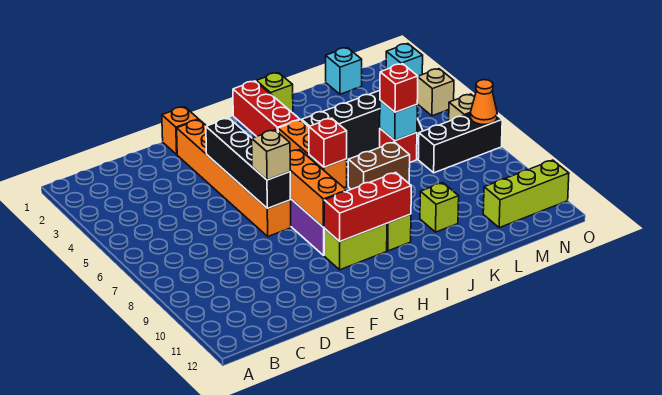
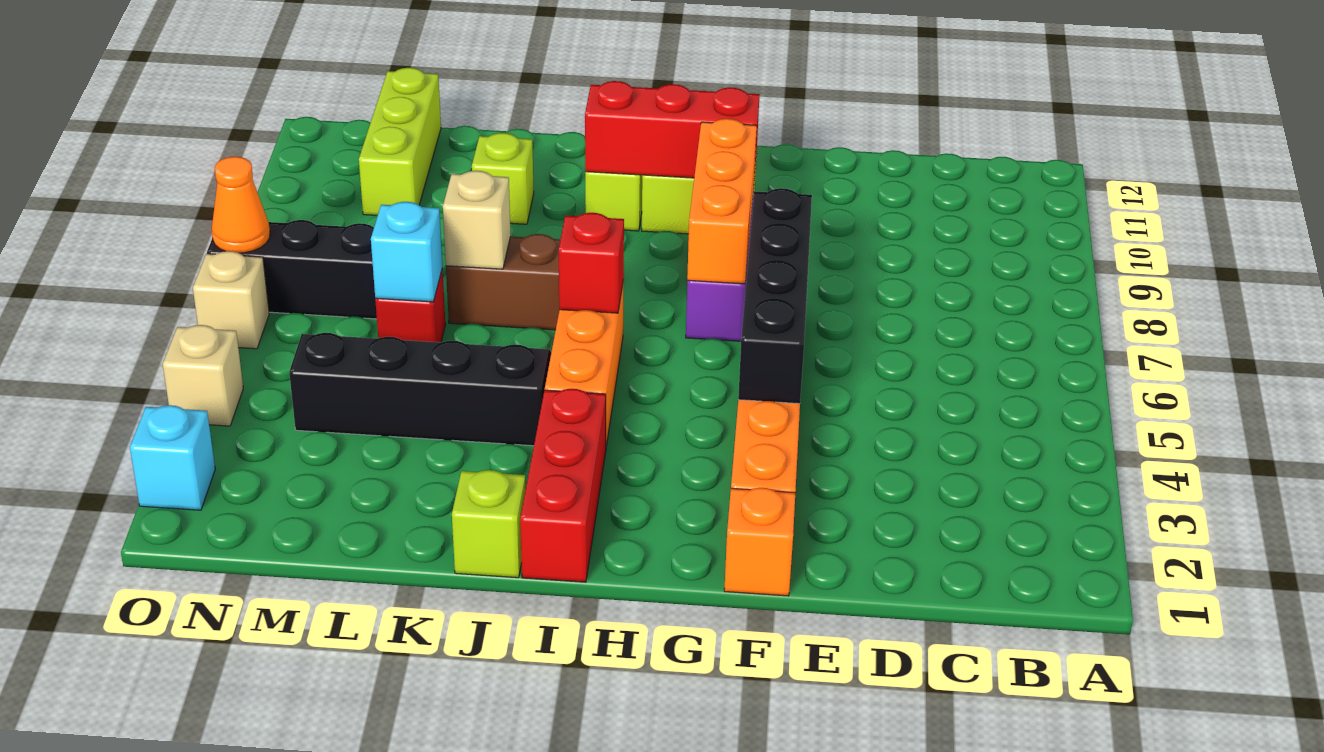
tan brick F7 level 3 -> tan brick K7 level 2
red brick L6 level 3 -> none
cyan brick M1 level 1 -> none
lime brick M11:O11 level 1 -> lime brick M10:M12 level 1

